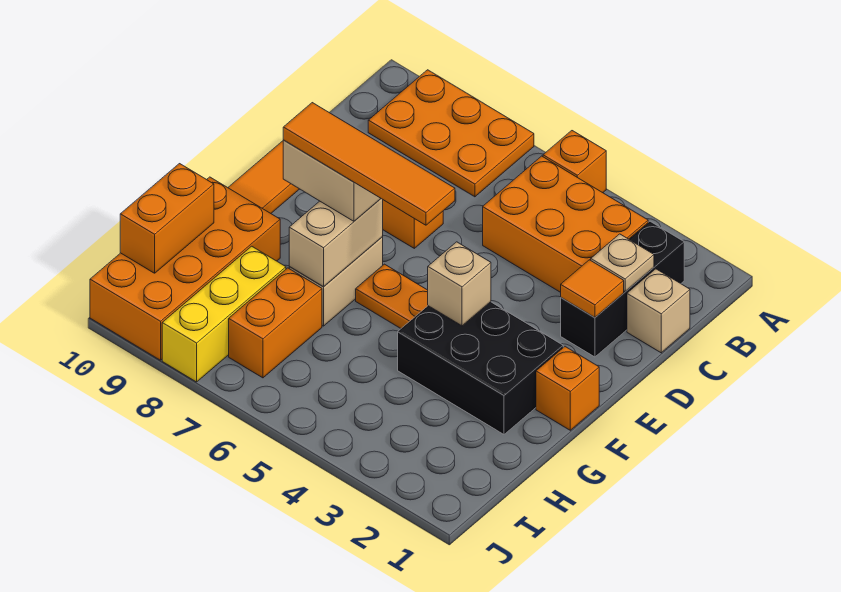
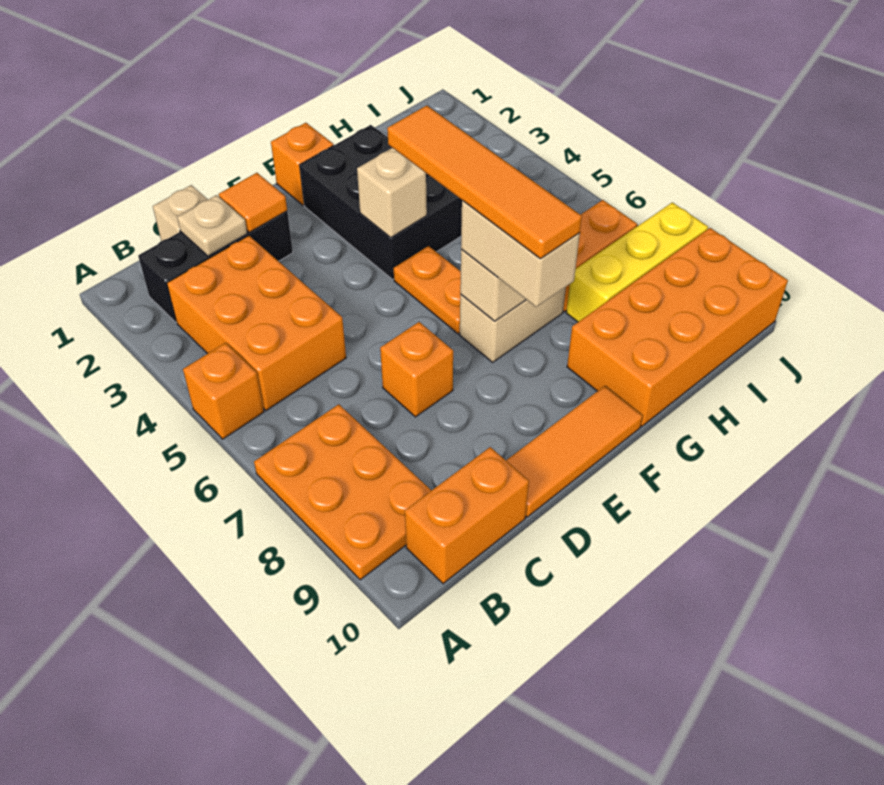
orange brick H10:I10 level 2 -> orange brick B10:C10 level 1

